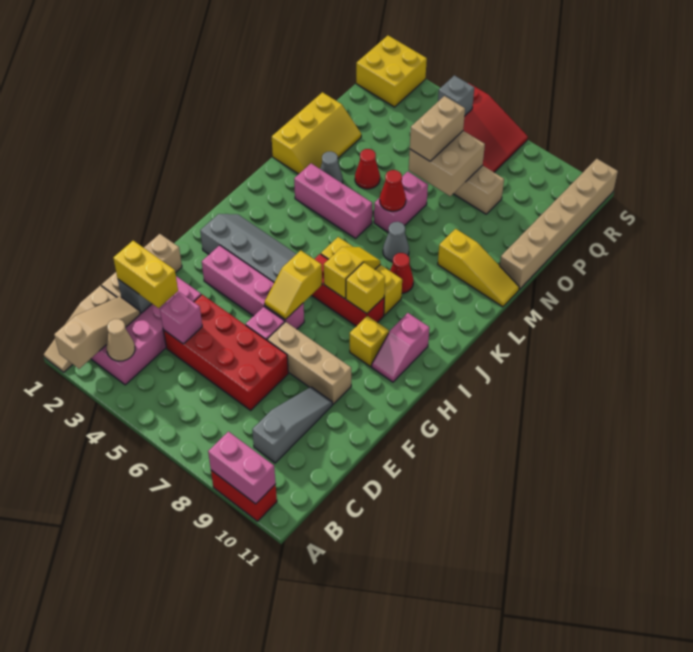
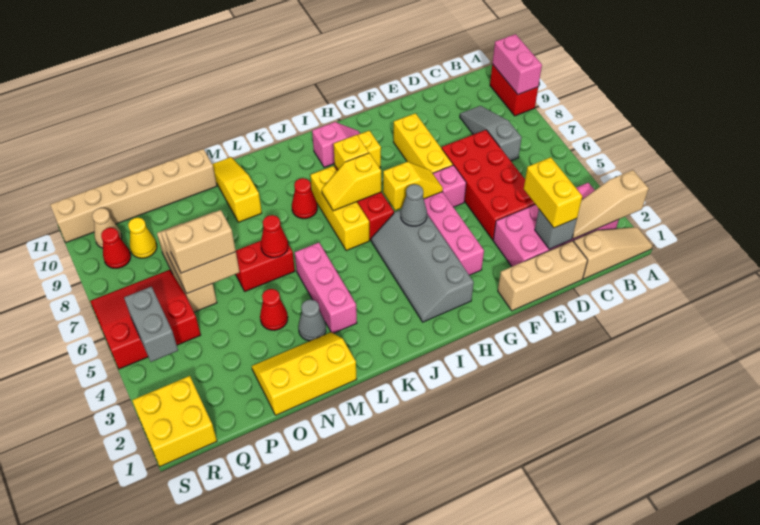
tan cone B3 level 2 -> tan cone R10 level 1
grey slope C9:E9 level 1 top C -> grey slope C7:C9 level 1 top 7
pink brick D4 level 2 -> none
tan brick F7:F9 level 1 -> yellow brick F7:F9 level 1
grey cone L7 level 1 -> grey cone H5 level 2
pink brick M6:N6 level 1 -> red brick M6:N6 level 1
none -> yellow cone Q9 level 1
grey brick R5 level 2 -> grey brick R4:R5 level 2
none -> red cone R9 level 1

